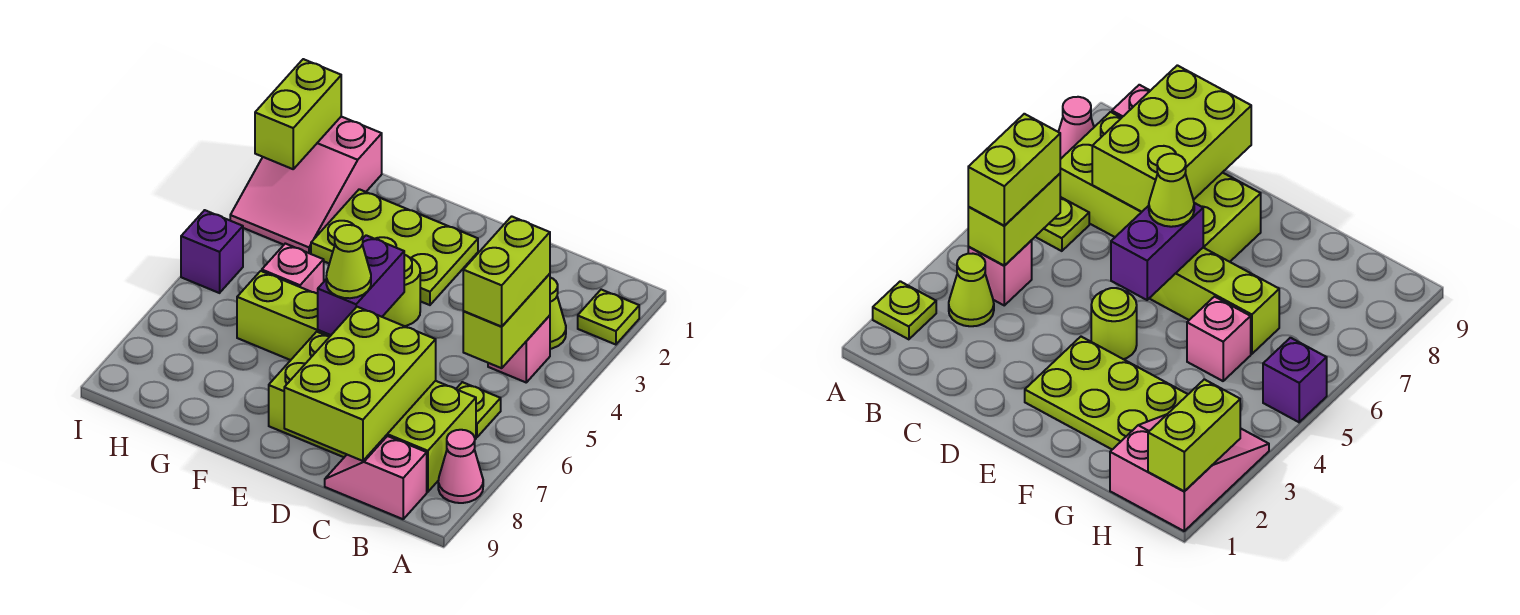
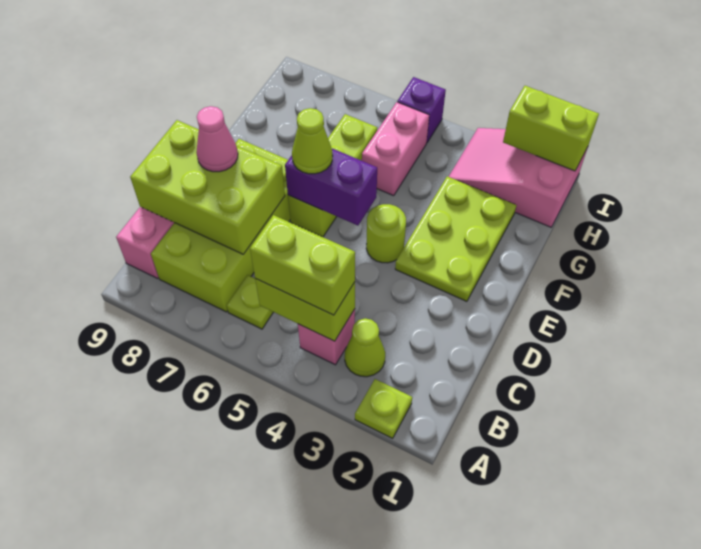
pink cone A8 level 1 -> pink cone D8 level 3
pink brick G5 level 1 -> pink brick G5:H5 level 1

